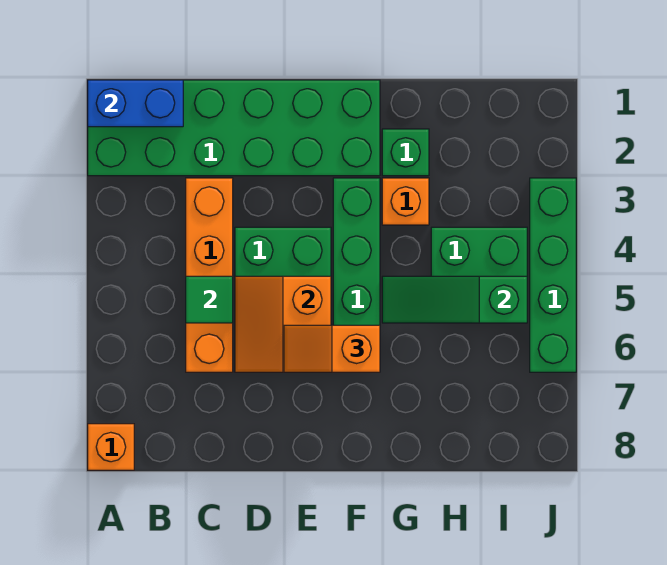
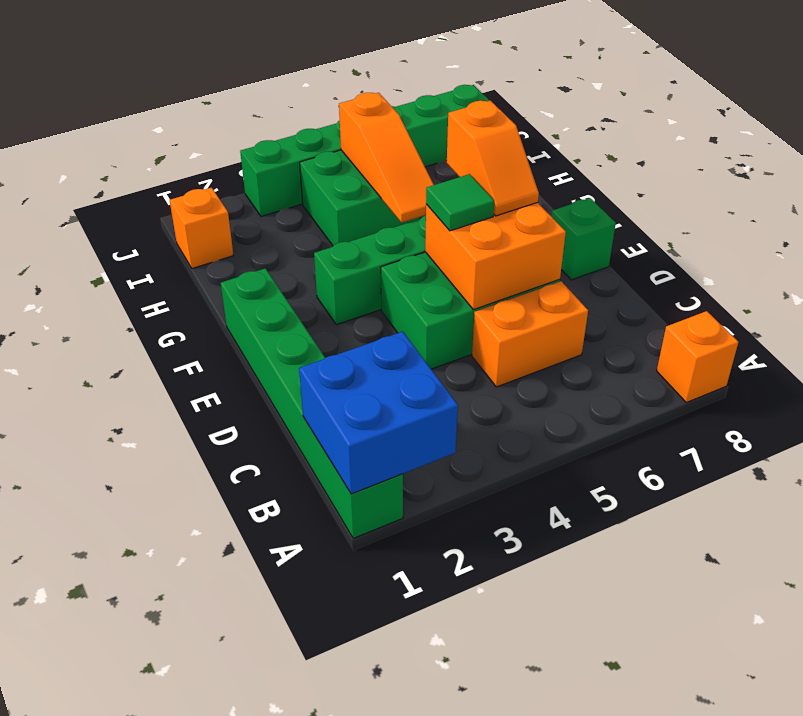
green brick A1:F2 level 1 -> green brick A1:F1 level 1
blue brick A1:B1 level 2 -> blue brick A1:B2 level 2
orange brick C3:C6 level 1 -> orange brick C5:C6 level 1
green tile C5 level 2 -> green tile E5 level 3
orange slope D5:E6 level 2 top E -> orange brick D5:E6 level 2
green brick G2 level 1 -> green brick E8 level 1
orange brick G3 level 1 -> orange brick I1 level 1
green slope G5:I5 level 2 top I -> orange slope G5:I5 level 2 top I
green brick J3:J6 level 1 -> green brick J3:J8 level 1

